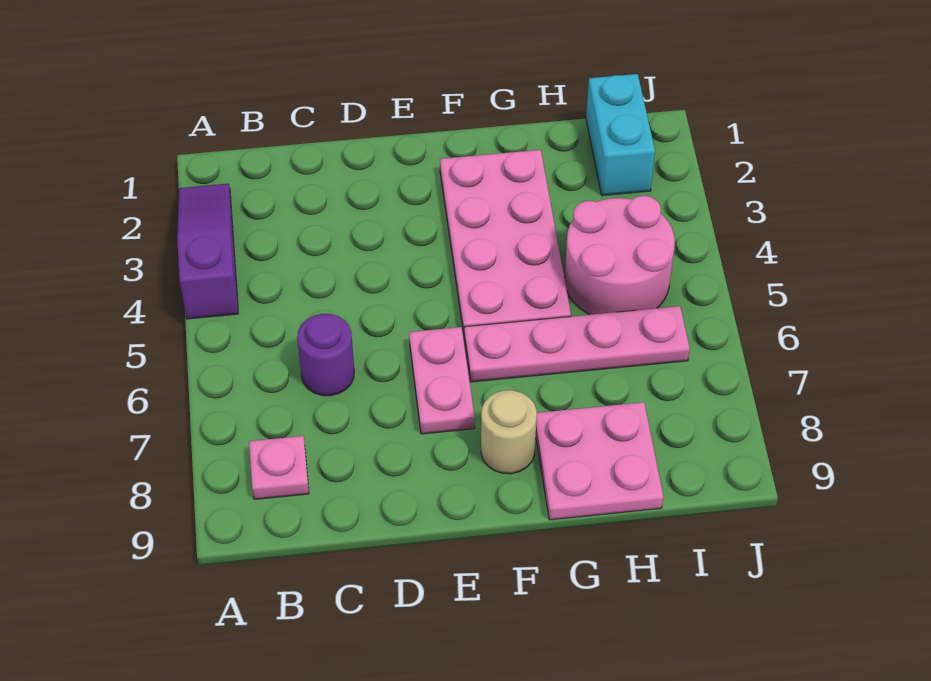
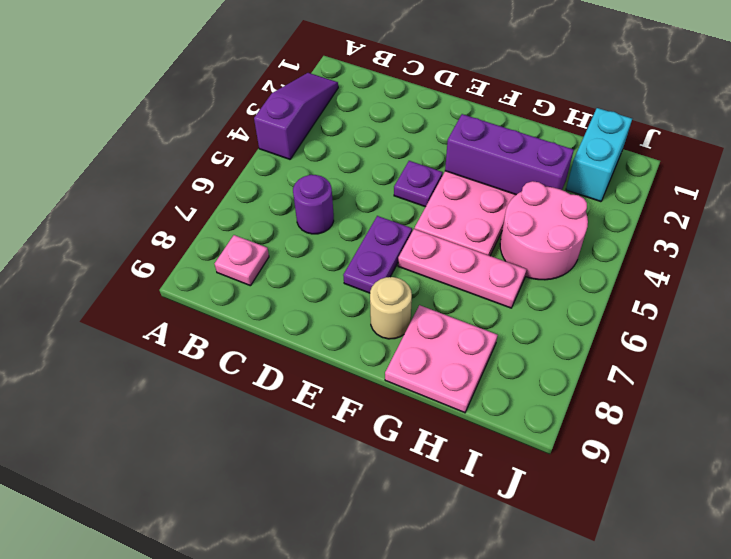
none -> purple plate E4 level 1
pink plate E6:E7 level 1 -> purple plate E6:E7 level 1
none -> purple brick F3:H3 level 2
pink plate F6:I6 level 1 -> pink plate F6:H6 level 1

